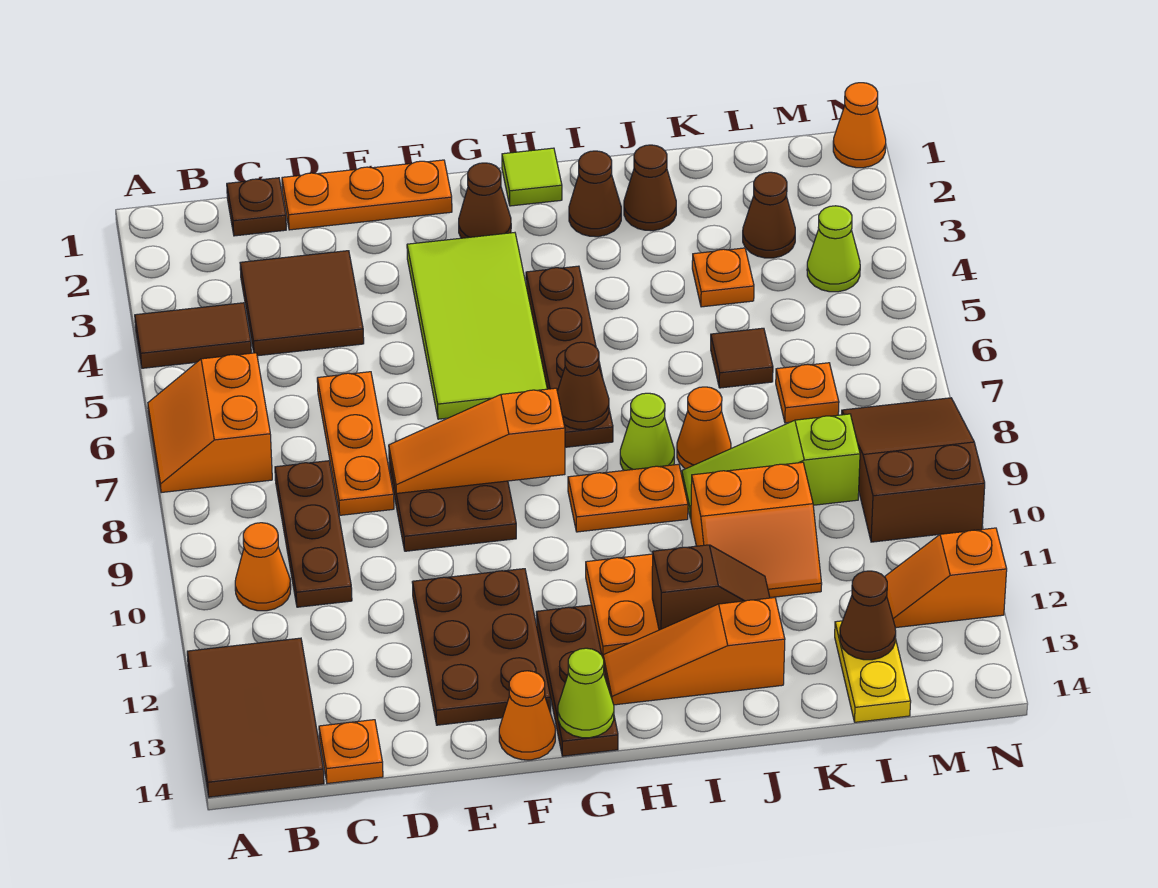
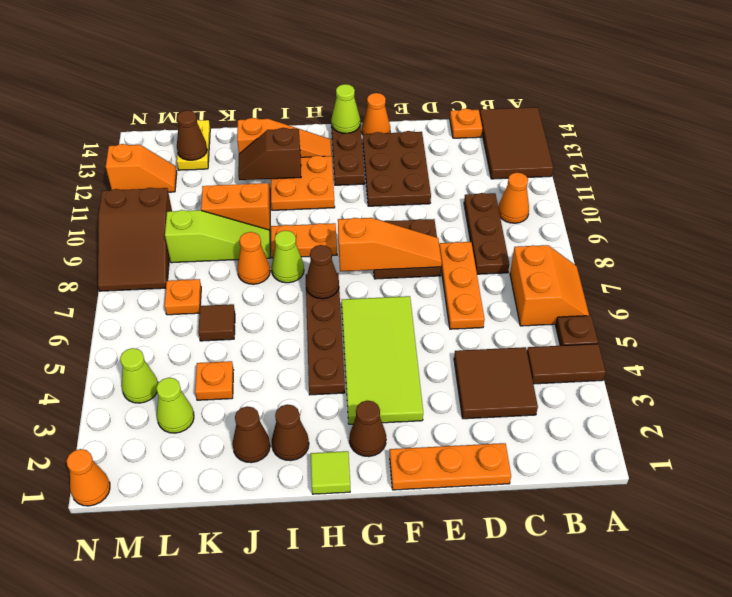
brown plate C1 level 1 -> brown plate A5 level 1
brown cone L3 level 1 -> lime cone L3 level 1

